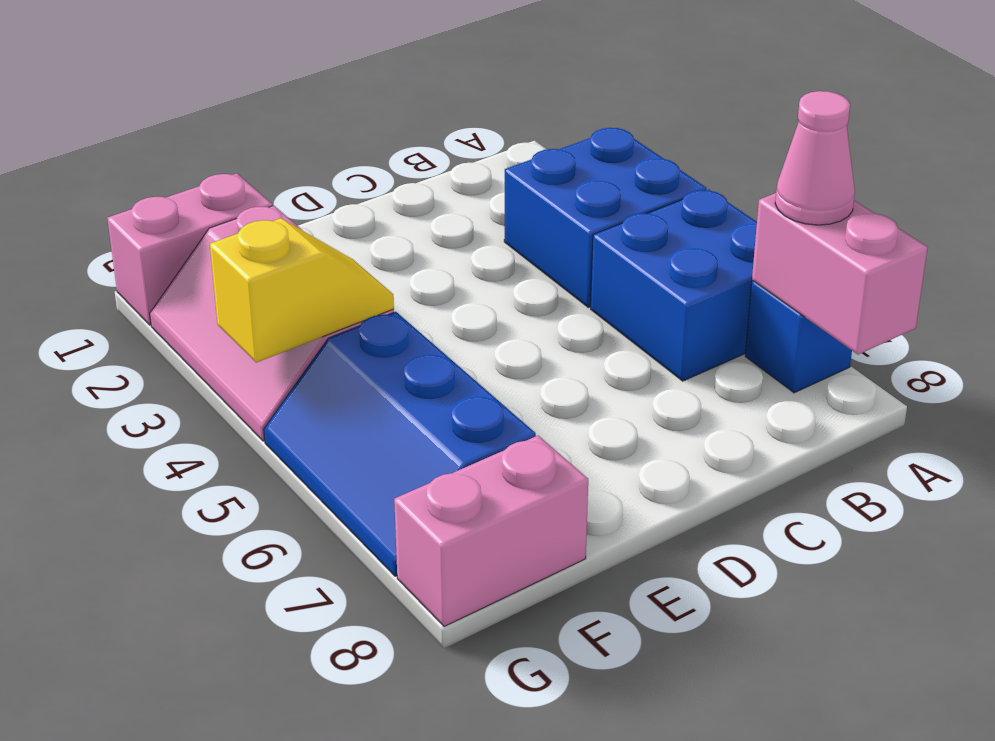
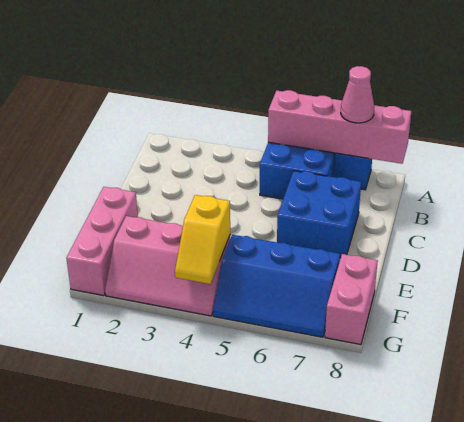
blue brick A3:B4 level 1 -> blue brick C6:D7 level 1
pink brick A7:A8 level 2 -> pink brick A5:A8 level 2
pink brick F1:G1 level 1 -> pink brick E1:G1 level 1
yellow slope F4:G4 level 2 top G -> yellow slope F4:G4 level 2 top F

